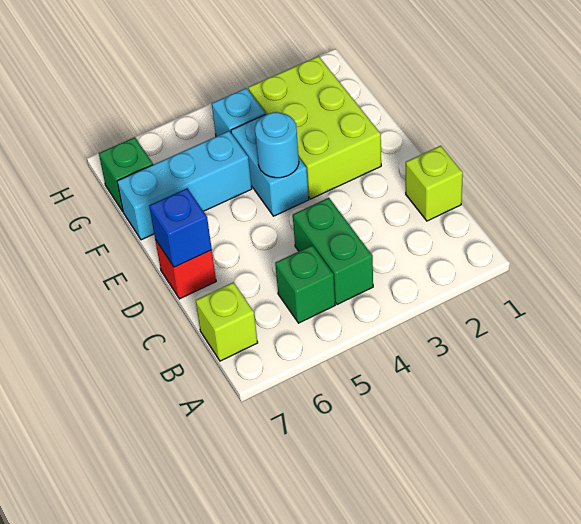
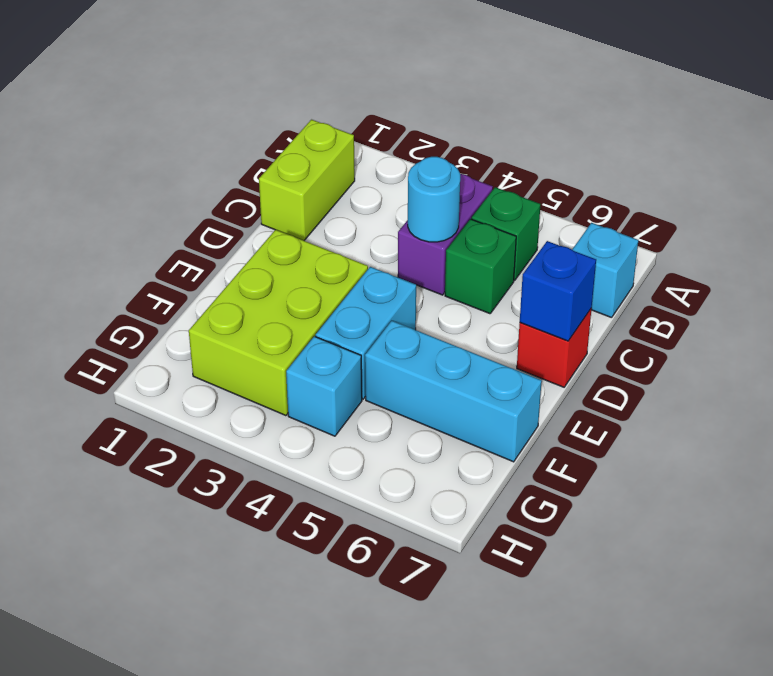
green brick B4:C4 level 1 -> purple brick B4:C4 level 1
lime brick B7 level 1 -> cyan brick B7 level 1
lime brick C1 level 1 -> lime brick B1:C1 level 1
cyan round brick E4 level 2 -> cyan round brick C4 level 2
green brick G7 level 1 -> green brick C5 level 1

